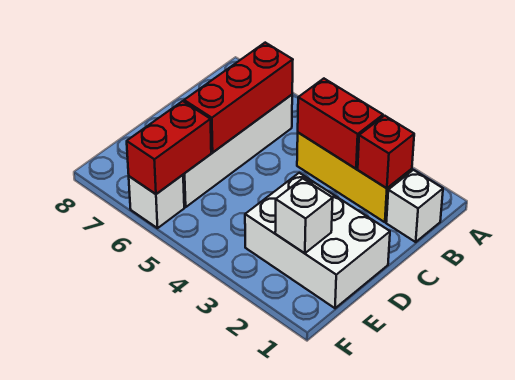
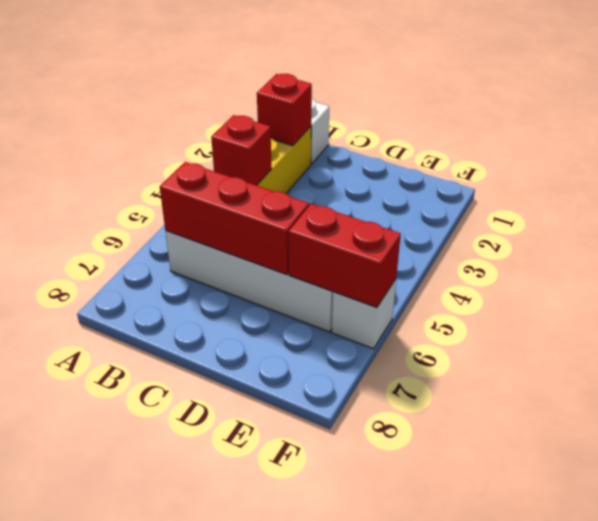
red brick B3:B4 level 2 -> red brick B4 level 2
white brick D1:E3 level 1 -> none
white brick E2 level 2 -> none

